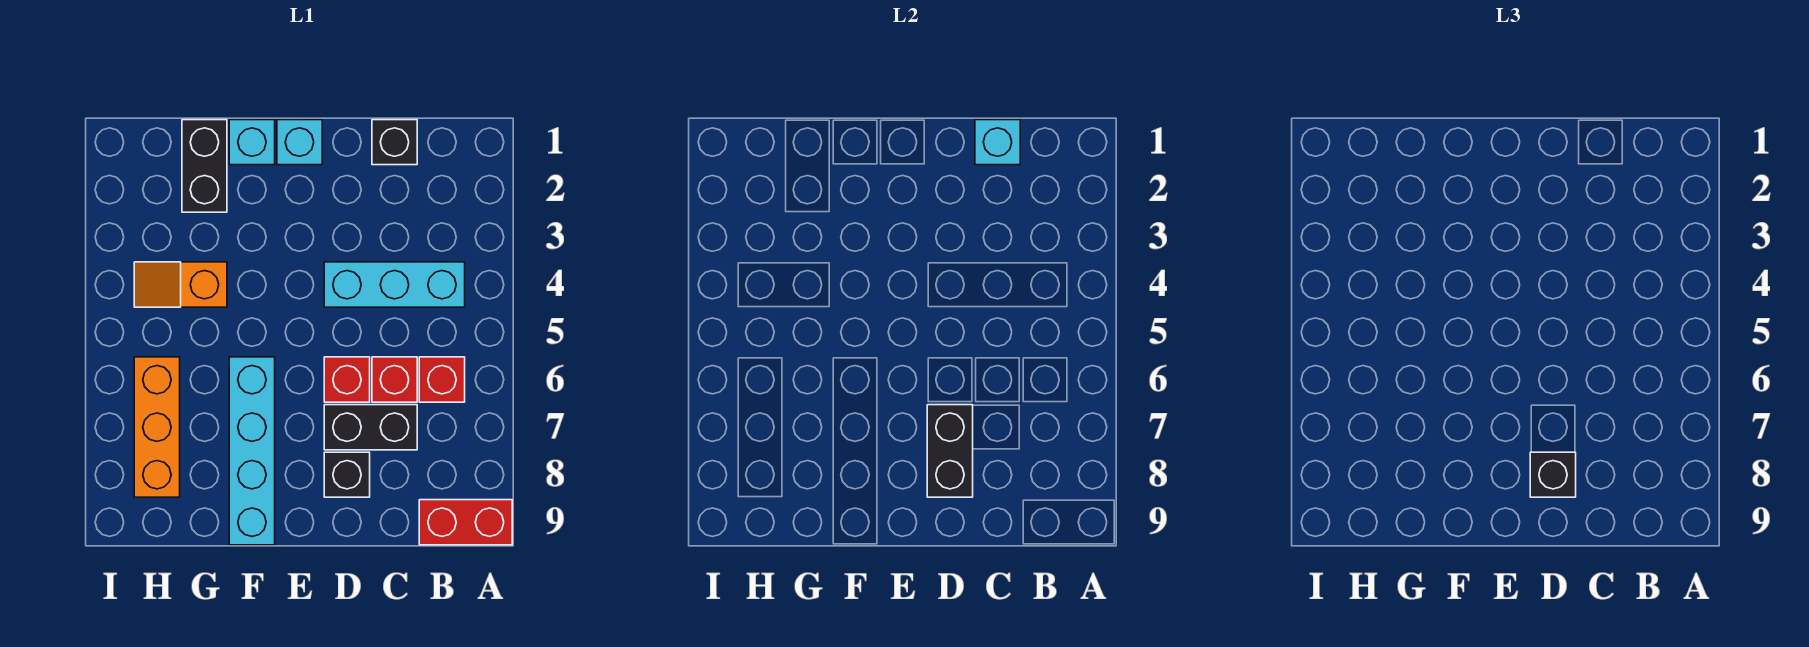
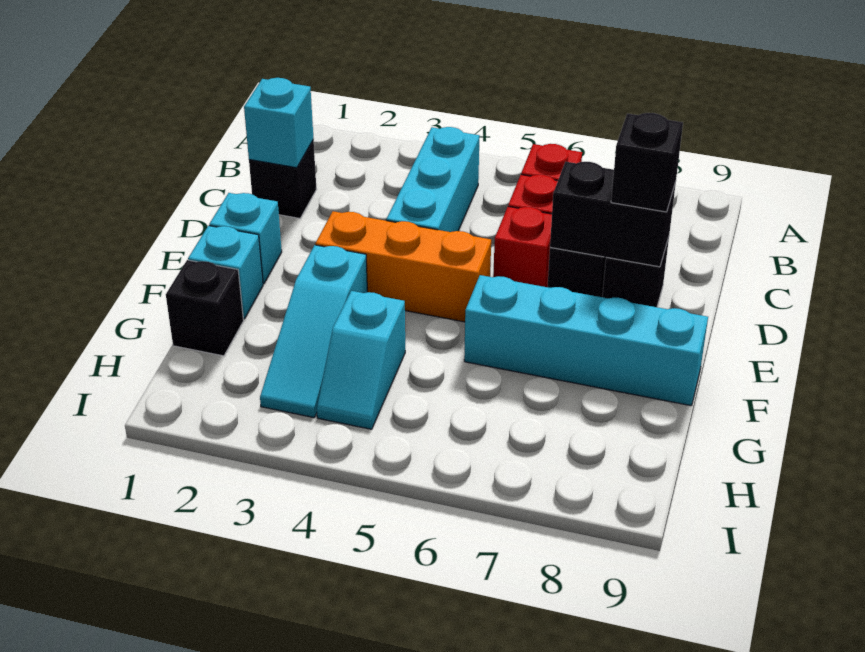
red brick A9:B9 level 1 -> none
none -> cyan slope F3:H3 level 1 top F
black brick G1:G2 level 1 -> black brick G1 level 1
orange slope G4:H4 level 1 top G -> cyan slope G4:H4 level 1 top G
orange brick H6:H8 level 1 -> orange brick E3:E5 level 1

